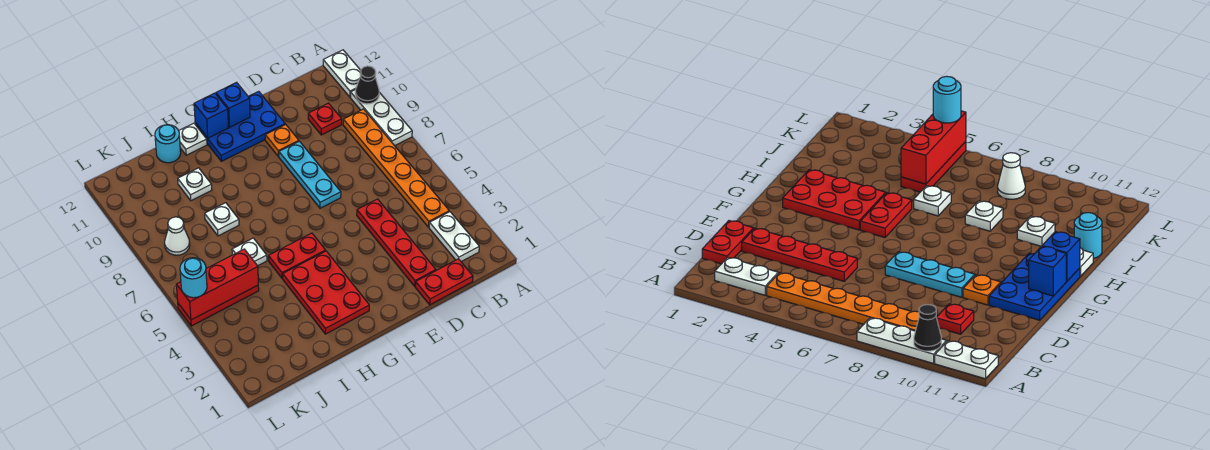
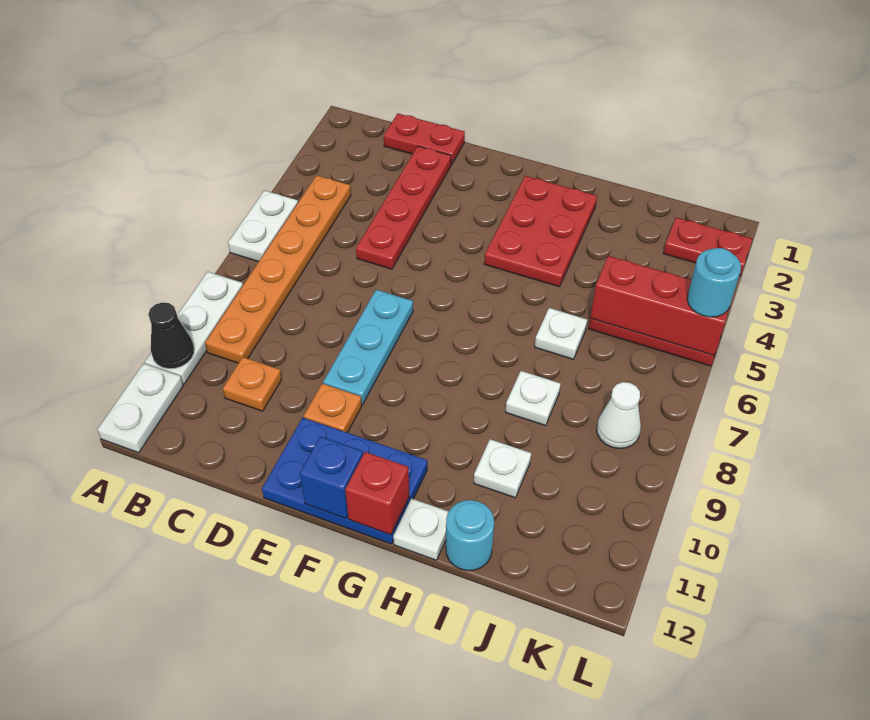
white plate B2:B3 level 1 -> white plate A5:A6 level 1
red plate C10 level 1 -> orange plate C10 level 1
red plate G5:H5 level 1 -> red plate K2:L2 level 1
blue brick G12 level 2 -> red brick G12 level 2

